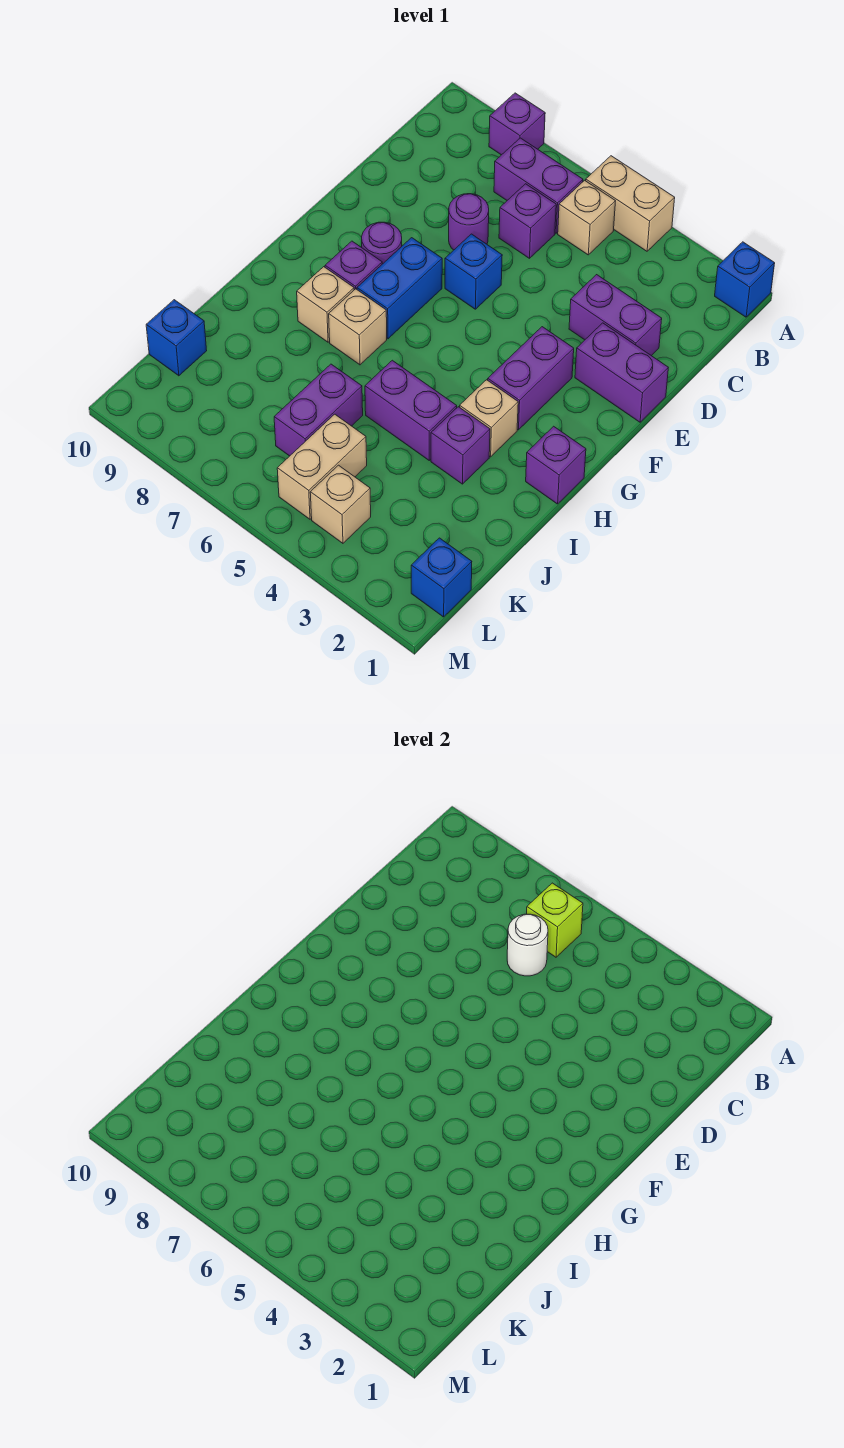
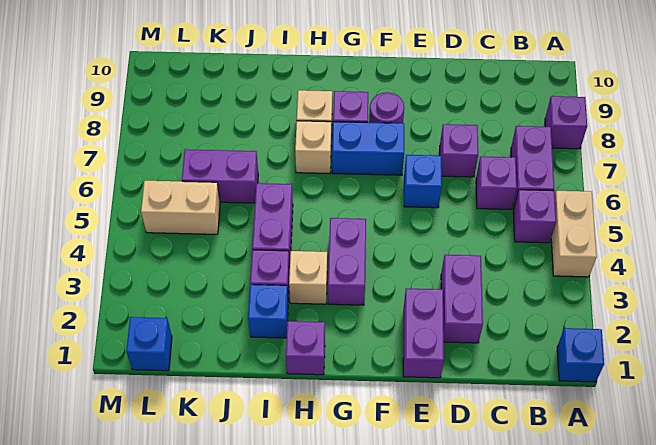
tan brick B5 level 1 -> purple brick B5 level 1
lime brick B6 level 2 -> none
white round brick C6 level 2 -> none
purple round brick D7 level 1 -> purple brick D7 level 1
purple brick F3:G3 level 1 -> purple brick G3:G4 level 1
blue brick K10 level 1 -> blue brick I2 level 1
tan brick L4 level 1 -> none

